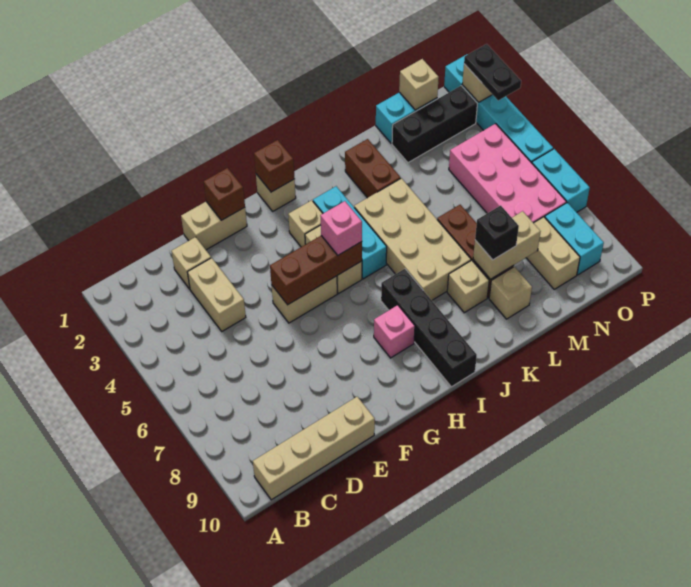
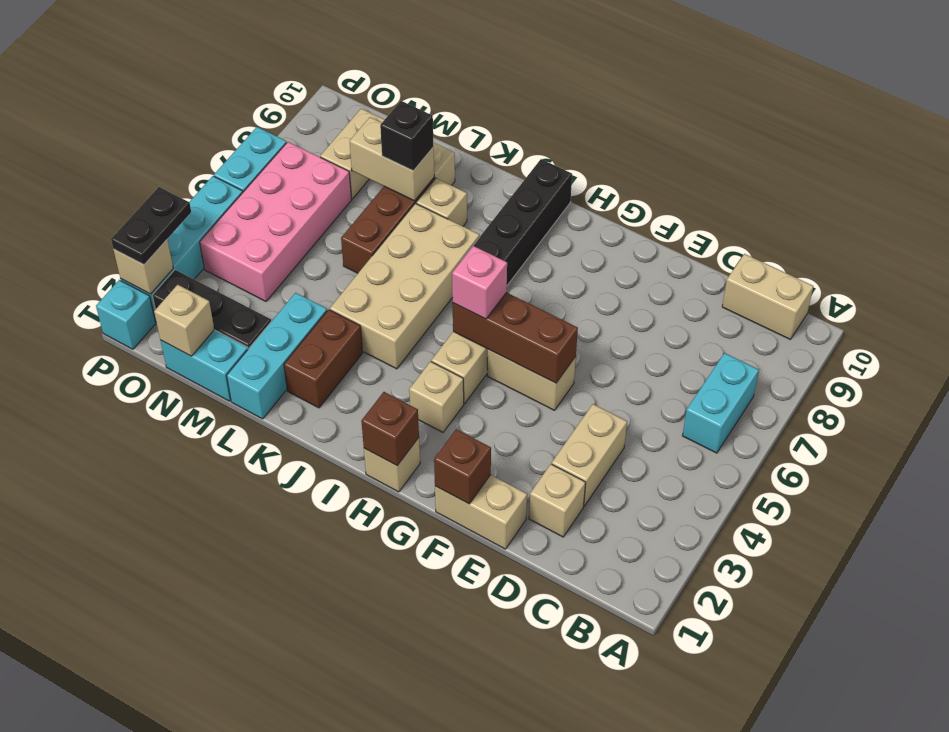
tan brick B10:E10 level 1 -> tan brick B10:C10 level 1
pink brick H8 level 1 -> none
cyan brick I3:I5 level 1 -> cyan brick L1:L3 level 1
cyan brick O8:O9 level 1 -> cyan brick B6:B7 level 1

